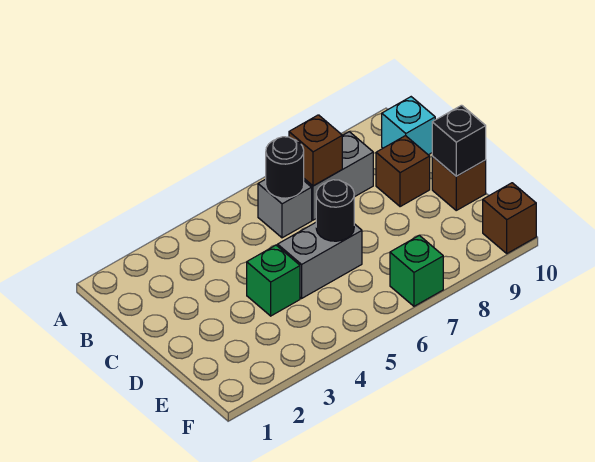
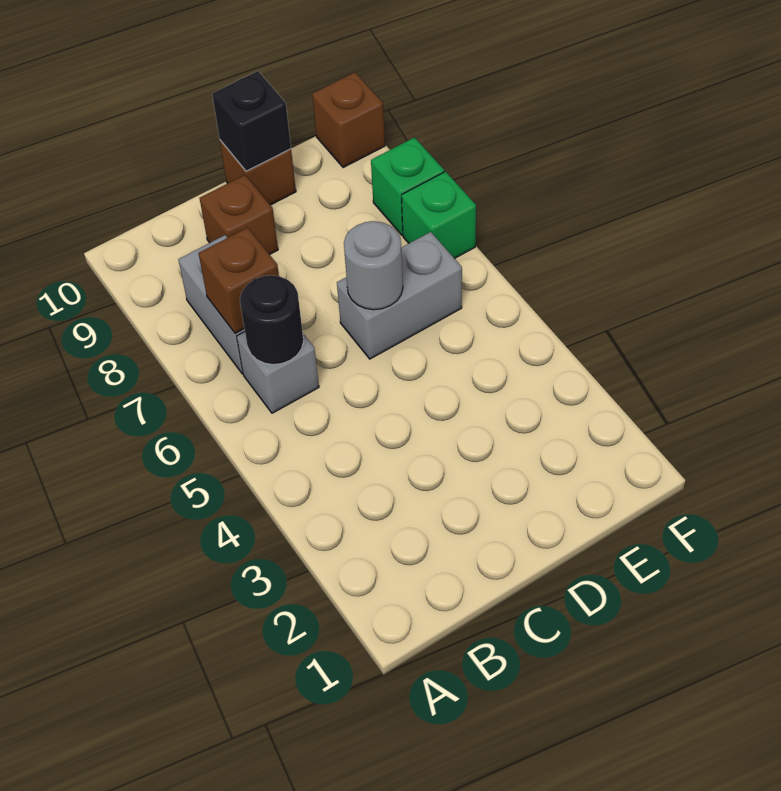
cyan brick B10 level 1 -> none
green brick D4 level 1 -> green brick F8 level 1
grey brick D5:D6 level 1 -> grey brick D6:E6 level 1
black round brick D6 level 2 -> grey round brick D6 level 2

